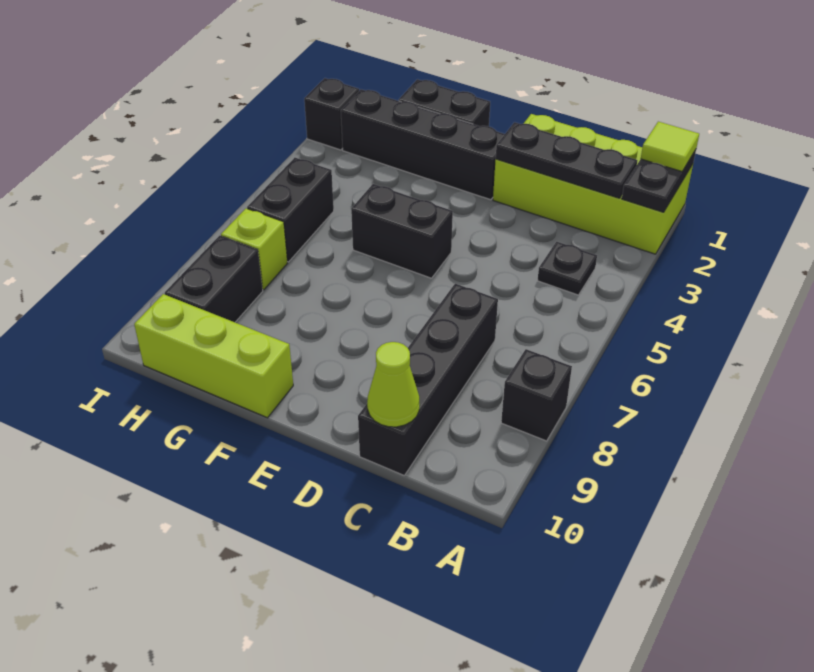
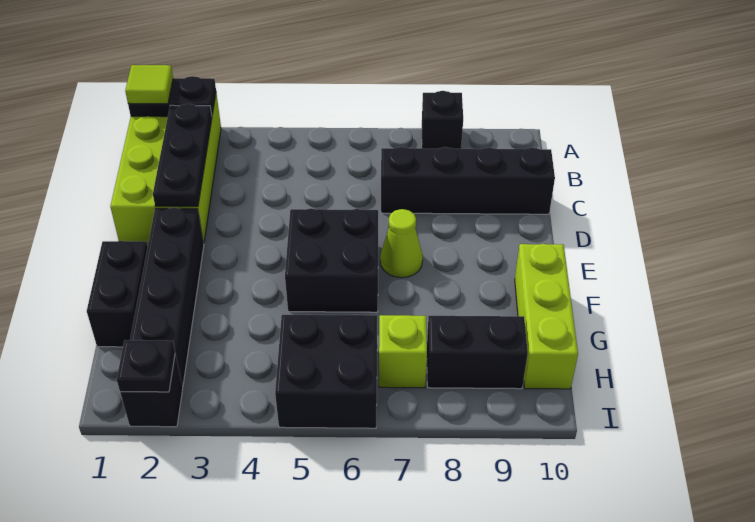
black plate B4 level 1 -> black plate I2 level 2
lime cone C10 level 2 -> lime cone E7 level 1
black brick E5:F5 level 1 -> black brick E5:F6 level 1
black brick H5:H6 level 1 -> black brick H5:I6 level 1

